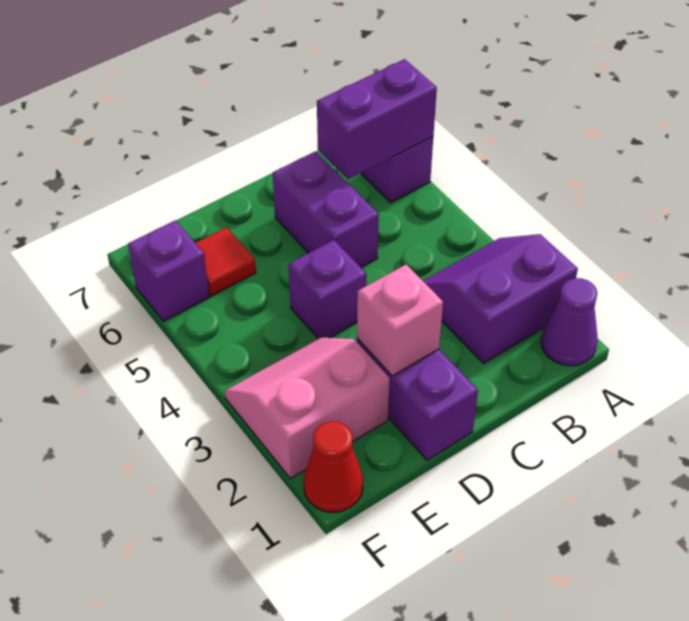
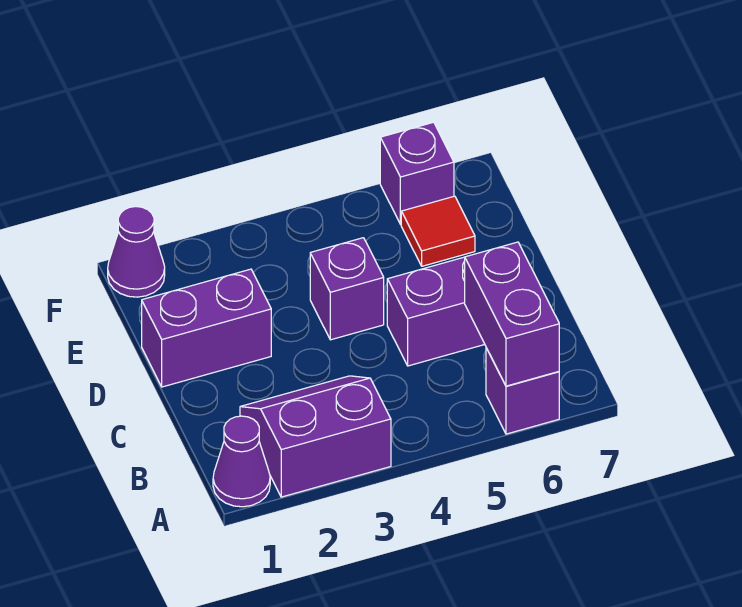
purple slope A2:B3 level 1 top 2 -> purple slope A2:B3 level 1 top A
pink brick D2 level 2 -> none
pink slope E2:F3 level 1 top 2 -> none
red cone F1 level 1 -> purple cone F1 level 1

